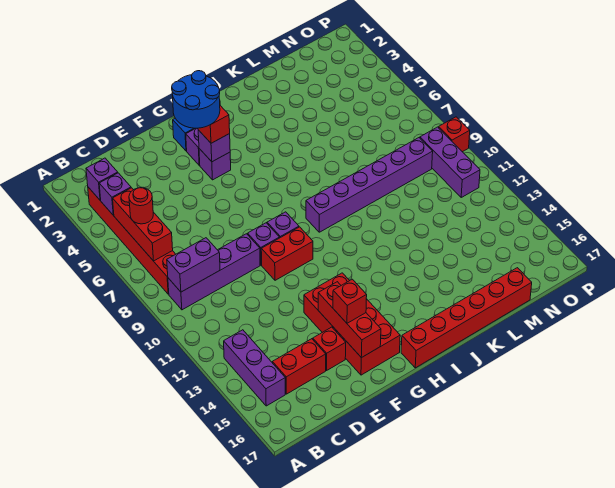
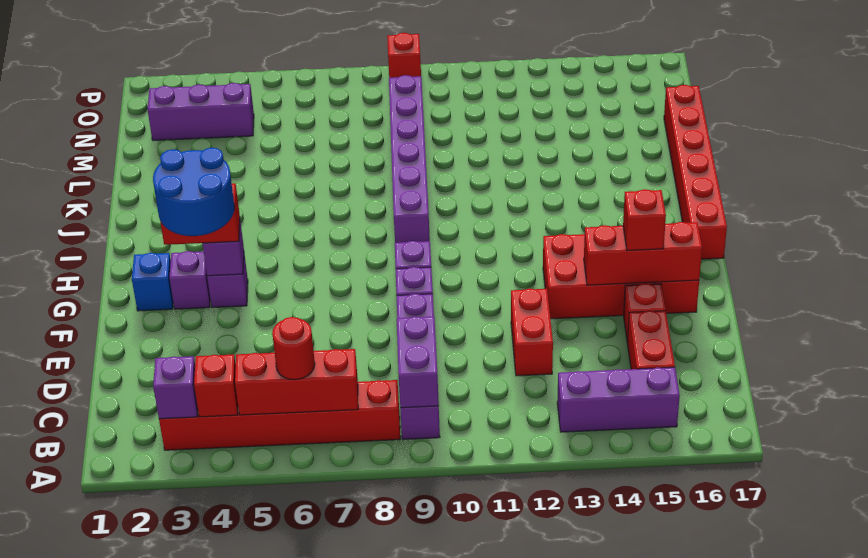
purple brick B4 level 2 -> red brick B4 level 2
red brick F10:G10 level 1 -> red brick D12:E12 level 1
purple brick O9:O11 level 1 -> purple brick N2:N4 level 1

